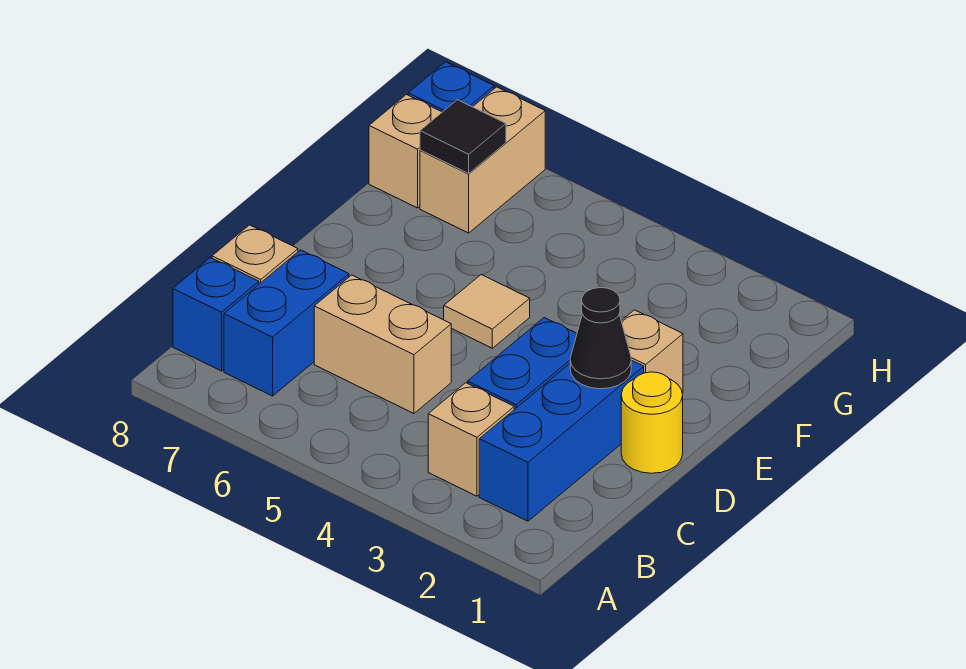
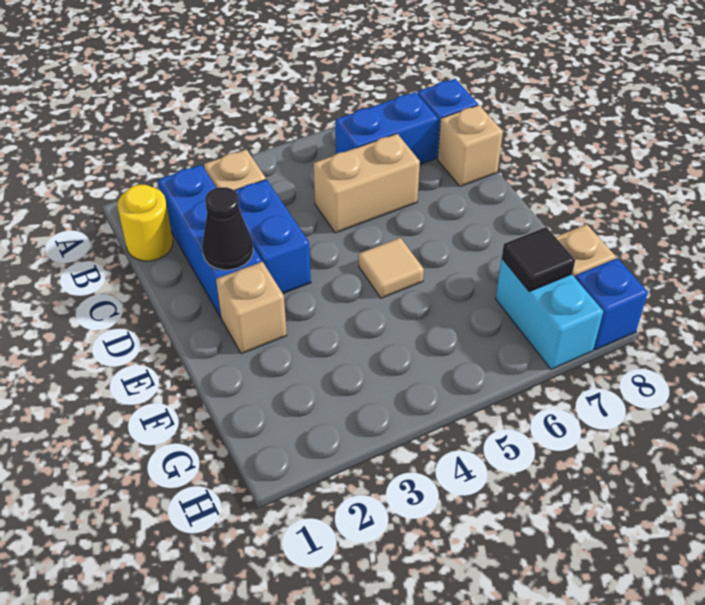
blue brick B7:C7 level 1 -> blue brick B6:B7 level 1
yellow round brick D1 level 1 -> yellow round brick B1 level 1
tan brick G7:H7 level 1 -> cyan brick G7:H7 level 1

